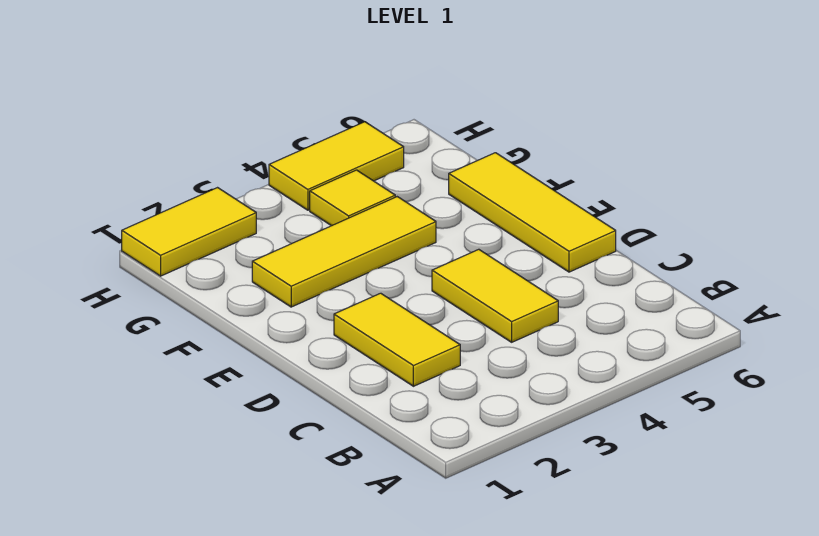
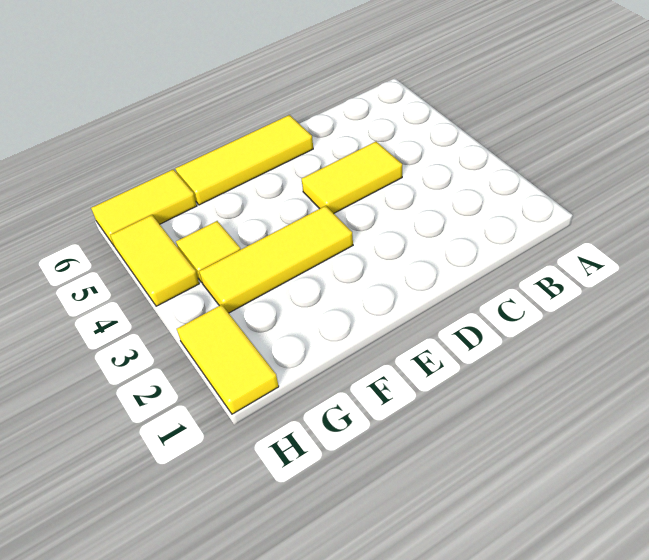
yellow tile C2:D2 level 1 -> yellow tile G6:H6 level 1
yellow tile F2:F4 level 1 -> yellow tile E3:G3 level 1

